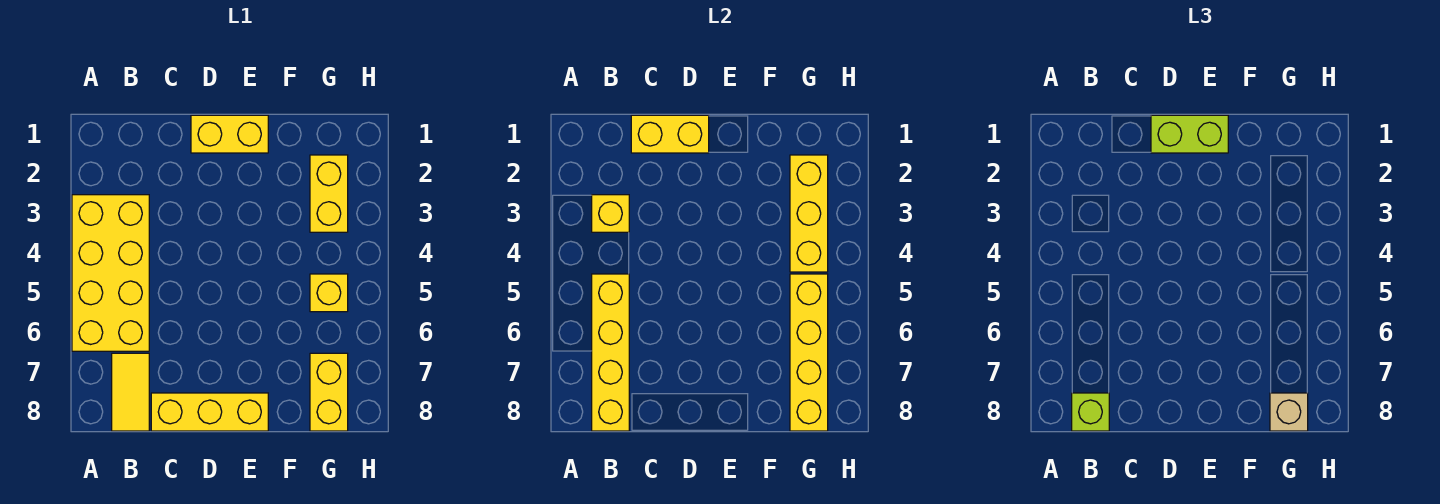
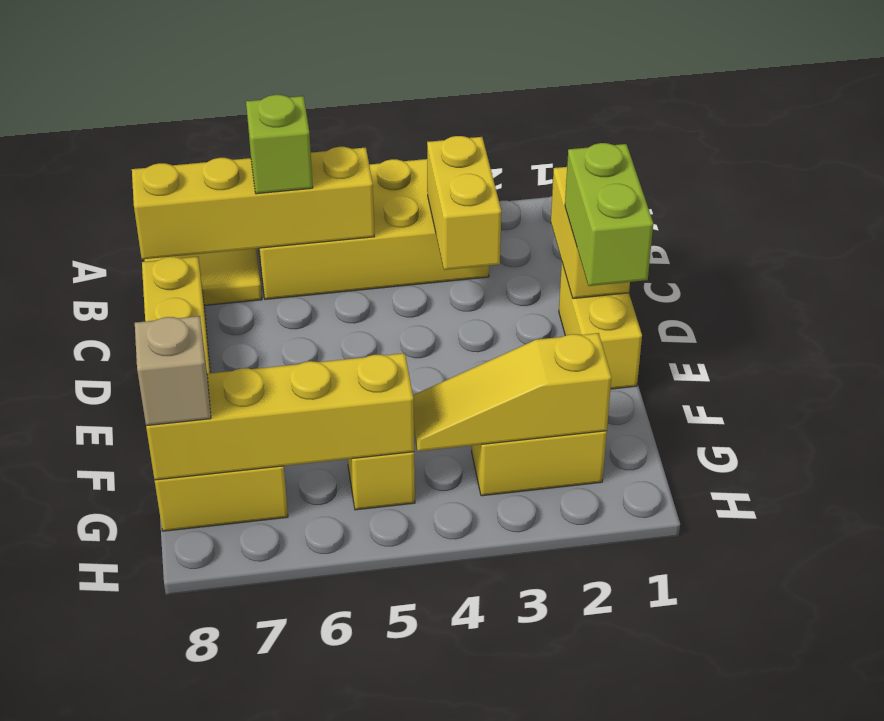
yellow brick B3 level 2 -> yellow brick B3:C3 level 2
lime brick B8 level 3 -> lime brick B6 level 3
yellow brick G2:G4 level 2 -> yellow slope G2:G4 level 2 top 2

